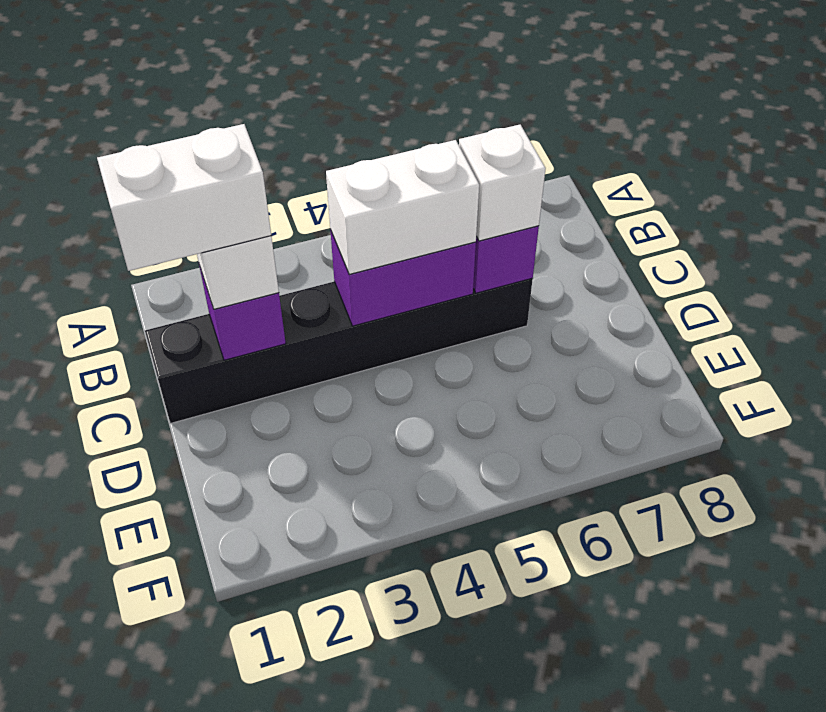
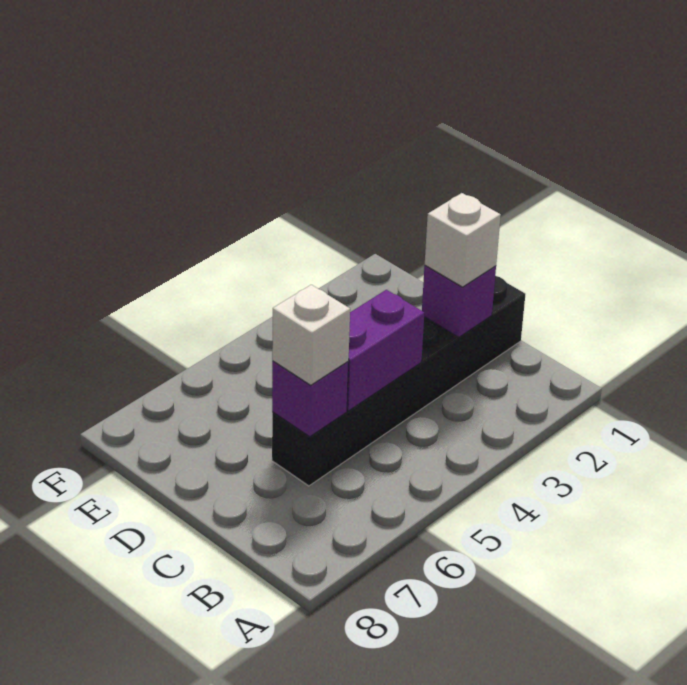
white brick C1:C2 level 4 -> none
white brick C4:C5 level 3 -> none

